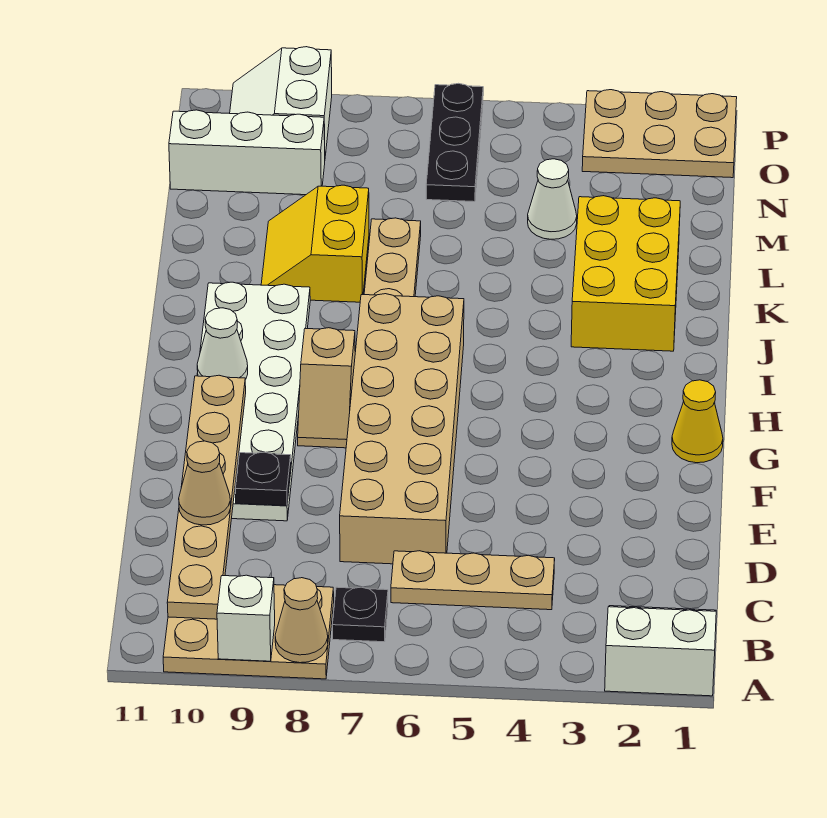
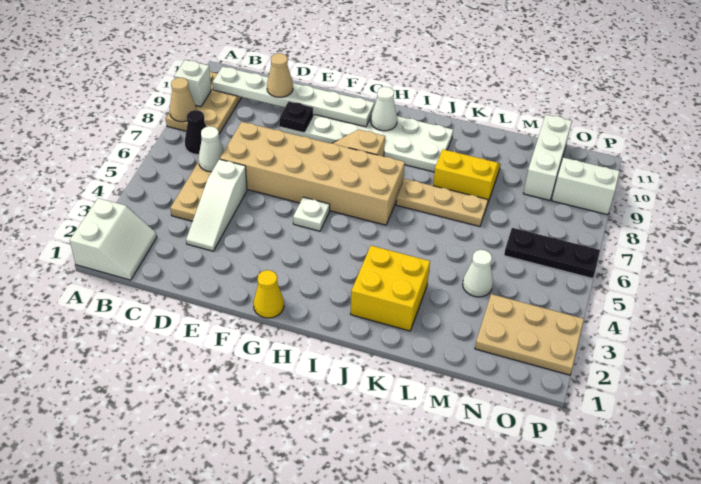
black plate B7 level 1 -> black cone B7 level 1
tan plate B10:G10 level 2 -> white plate B10:G10 level 2
none -> white cone C6 level 2
none -> white slope D3:D5 level 1 top 5
none -> white plate G5 level 1
yellow brick J2:L3 level 1 -> yellow brick J2:K3 level 1
tan plate O1:P3 level 1 -> tan plate N2:P3 level 1

